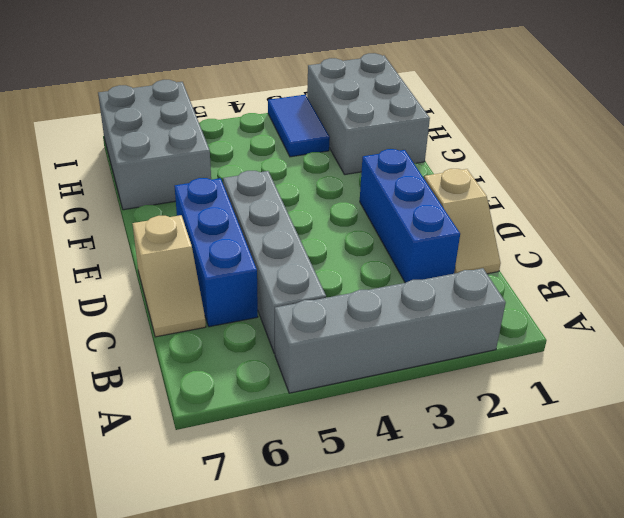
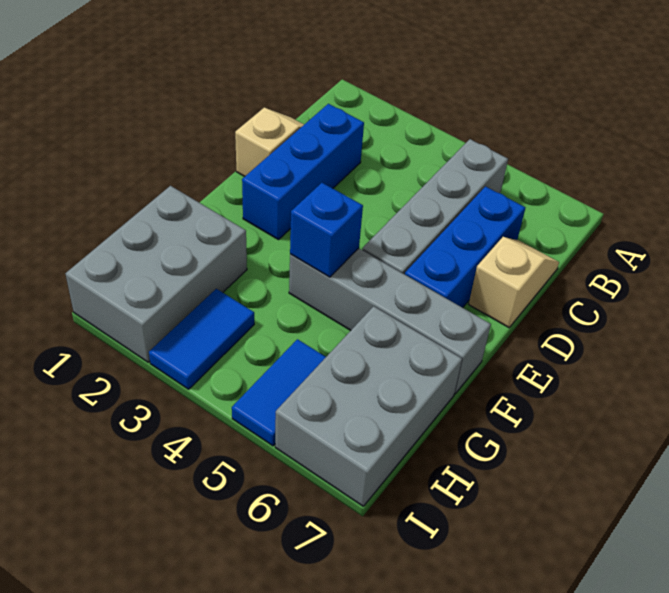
grey brick A2:A5 level 1 -> grey brick F4:F7 level 1
none -> blue brick F4 level 2
none -> blue tile H5:I5 level 1

